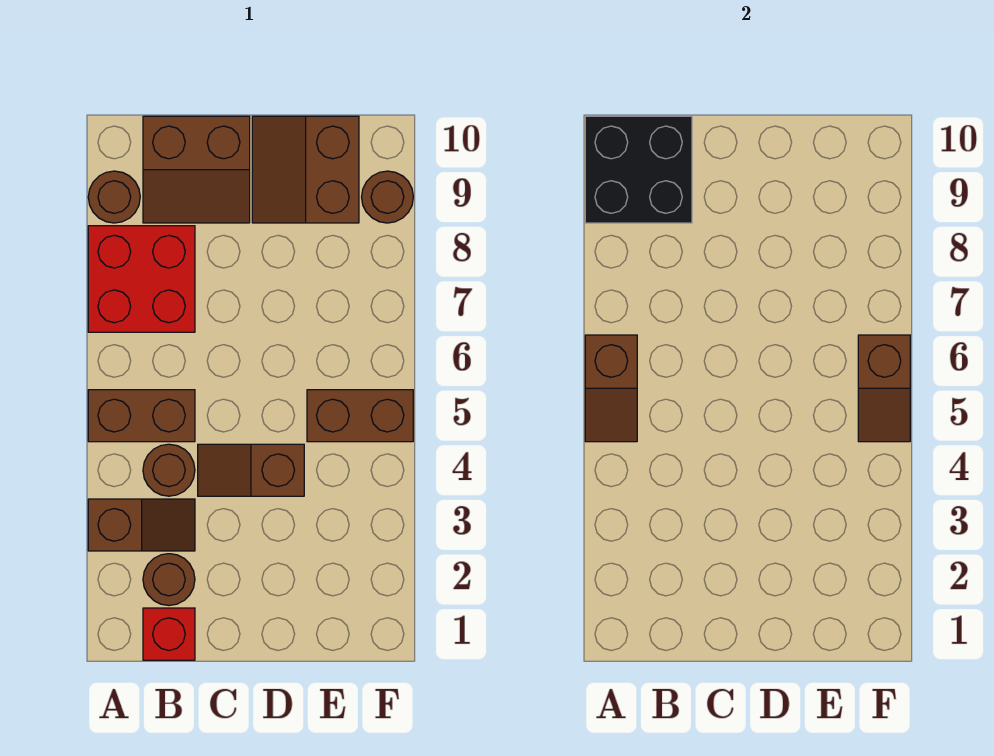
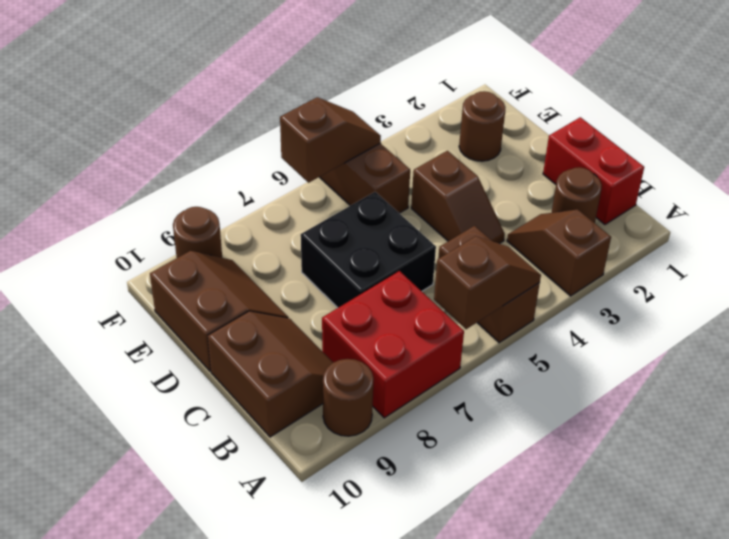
black brick A9:B10 level 2 -> black brick C6:D7 level 1
red brick B1 level 1 -> red brick B1:C1 level 1
brown round brick B4 level 1 -> brown round brick E2 level 1
brown slope D9:E10 level 1 top E -> brown slope D9:E10 level 1 top 10

